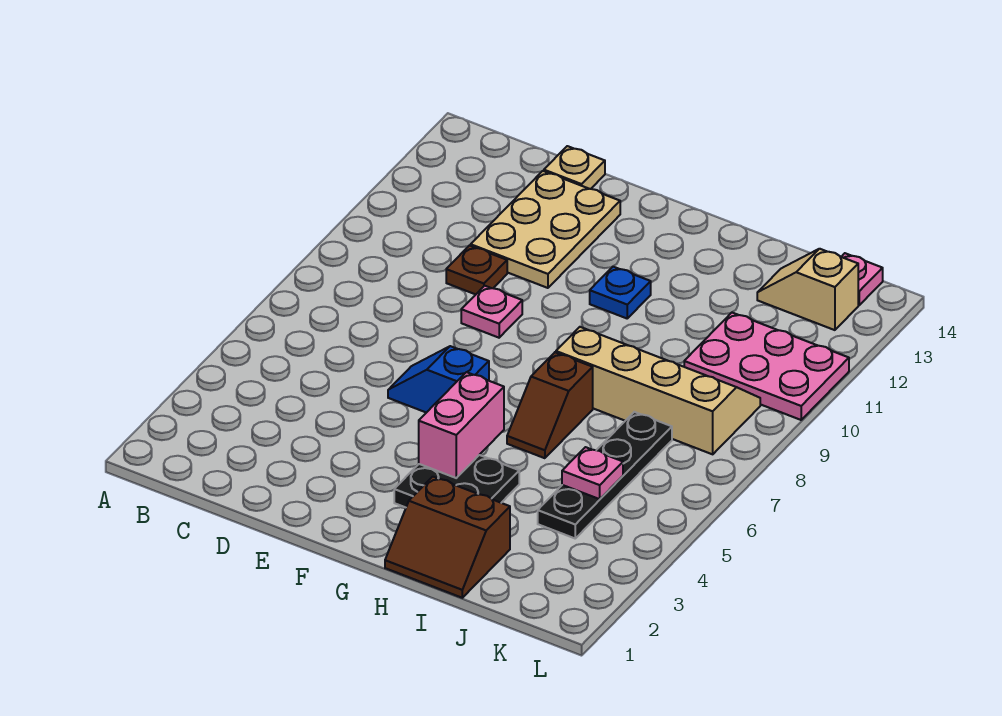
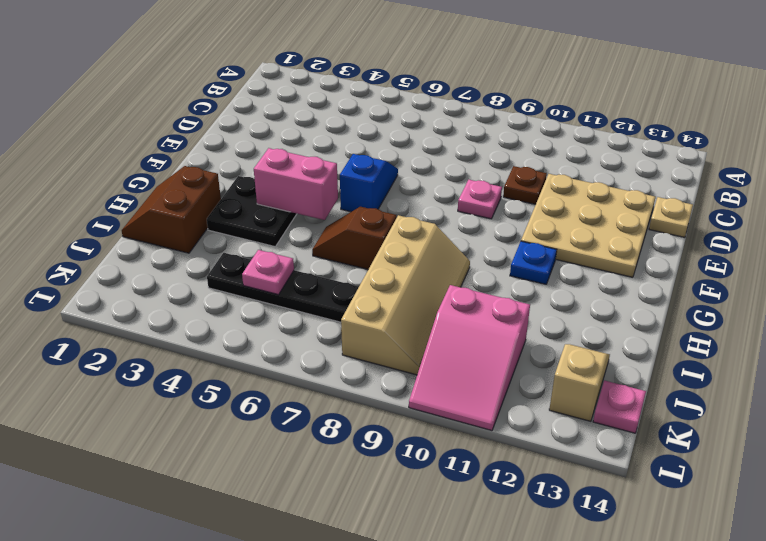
tan plate D11:E13 level 1 -> tan plate D11:F13 level 1
pink plate J10:L11 level 1 -> pink slope J10:L11 level 1 top J

